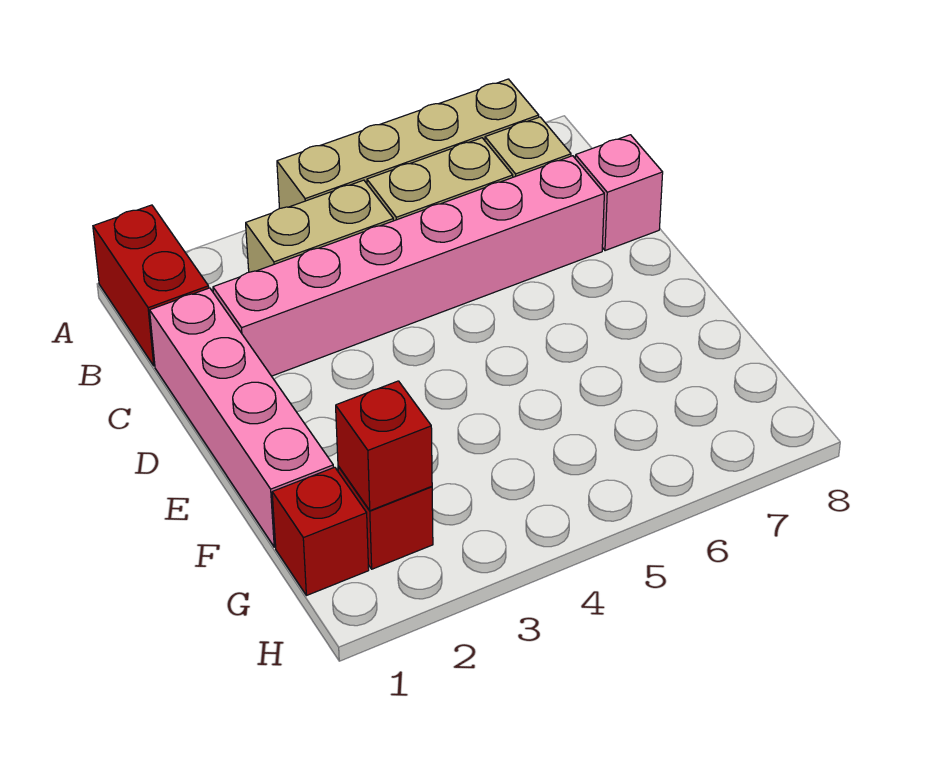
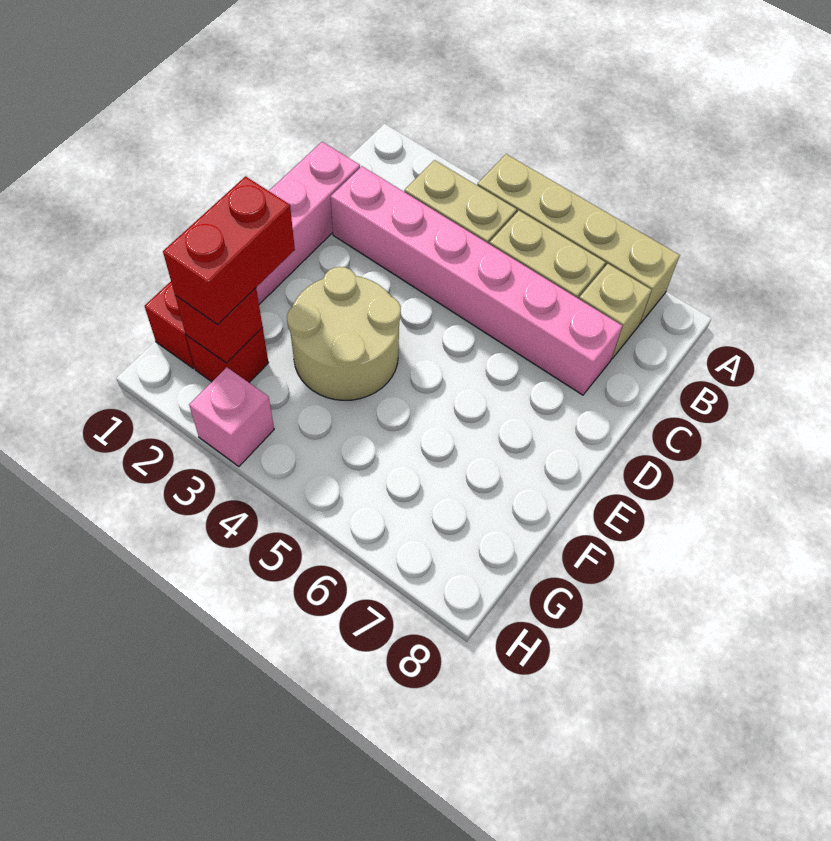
red brick A1:B1 level 1 -> red brick F2:G2 level 3
pink brick C8 level 1 -> pink brick H3 level 1
none -> tan round brick E3:F4 level 1

